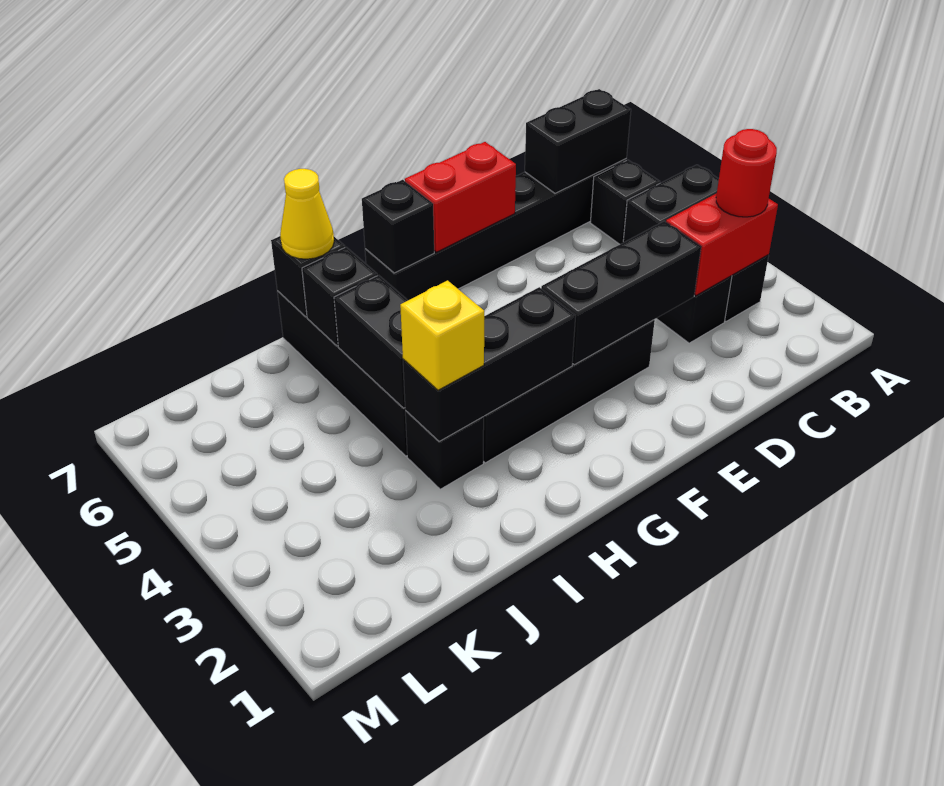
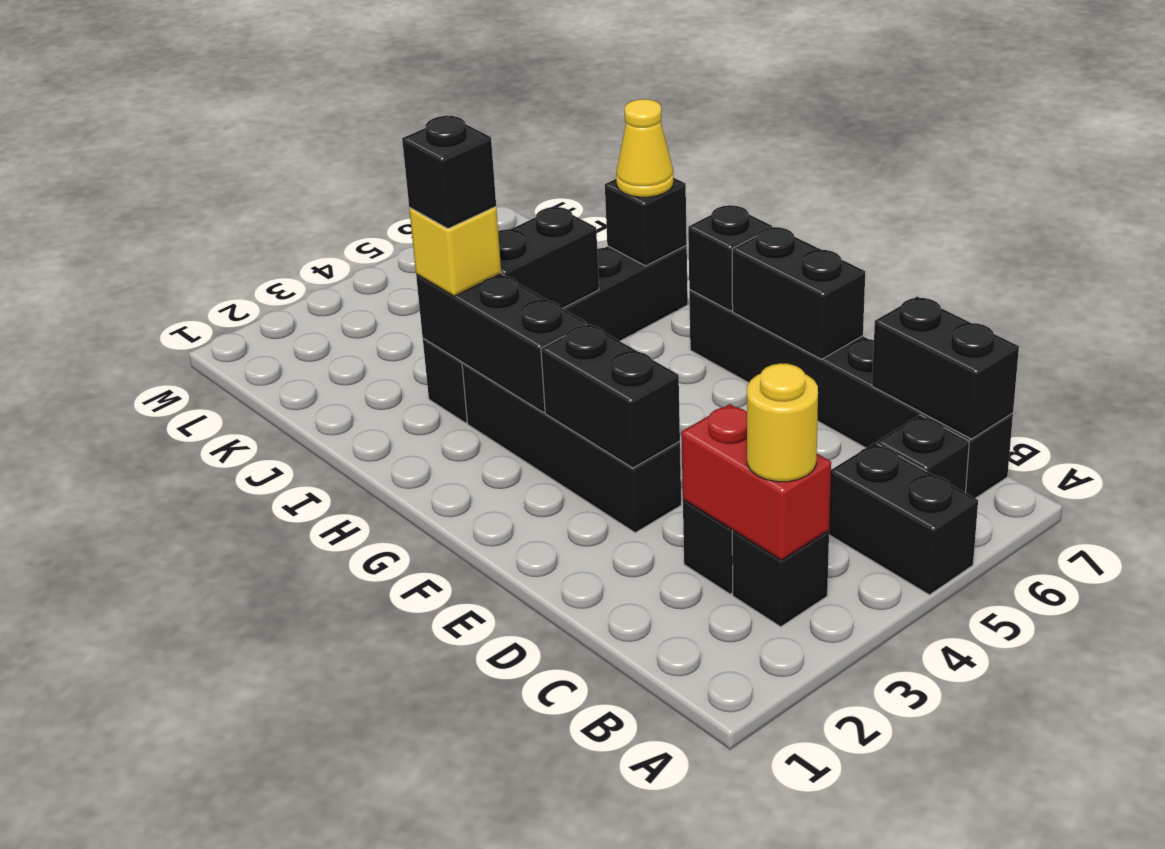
red round brick B3 level 3 -> yellow round brick B3 level 3
black brick D3:F3 level 2 -> black brick E3:F3 level 2
red brick E7:F7 level 2 -> black brick E7:F7 level 2
black brick I6 level 2 -> black brick I3 level 4

